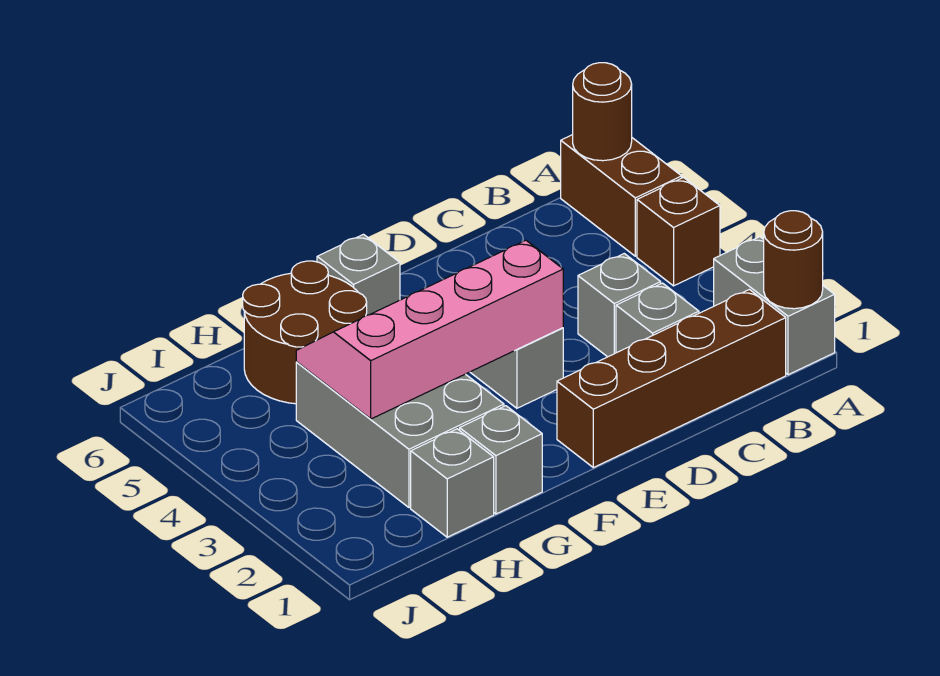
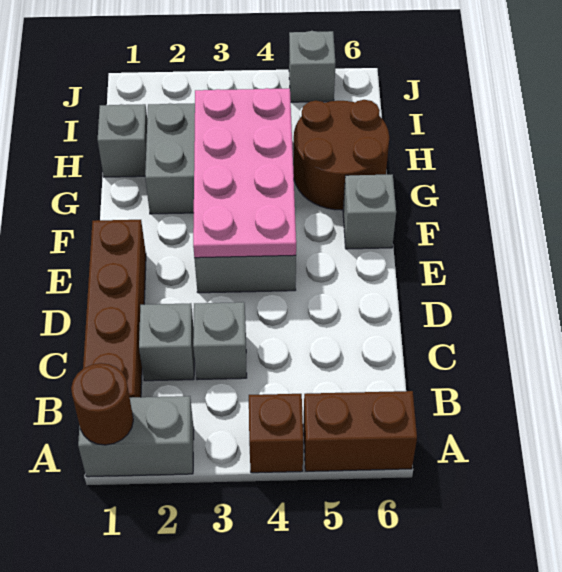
brown round brick A6 level 2 -> none
pink slope E3:H4 level 2 top 3 -> pink plate E3:H4 level 2
grey brick G1 level 1 -> grey brick J5 level 1

